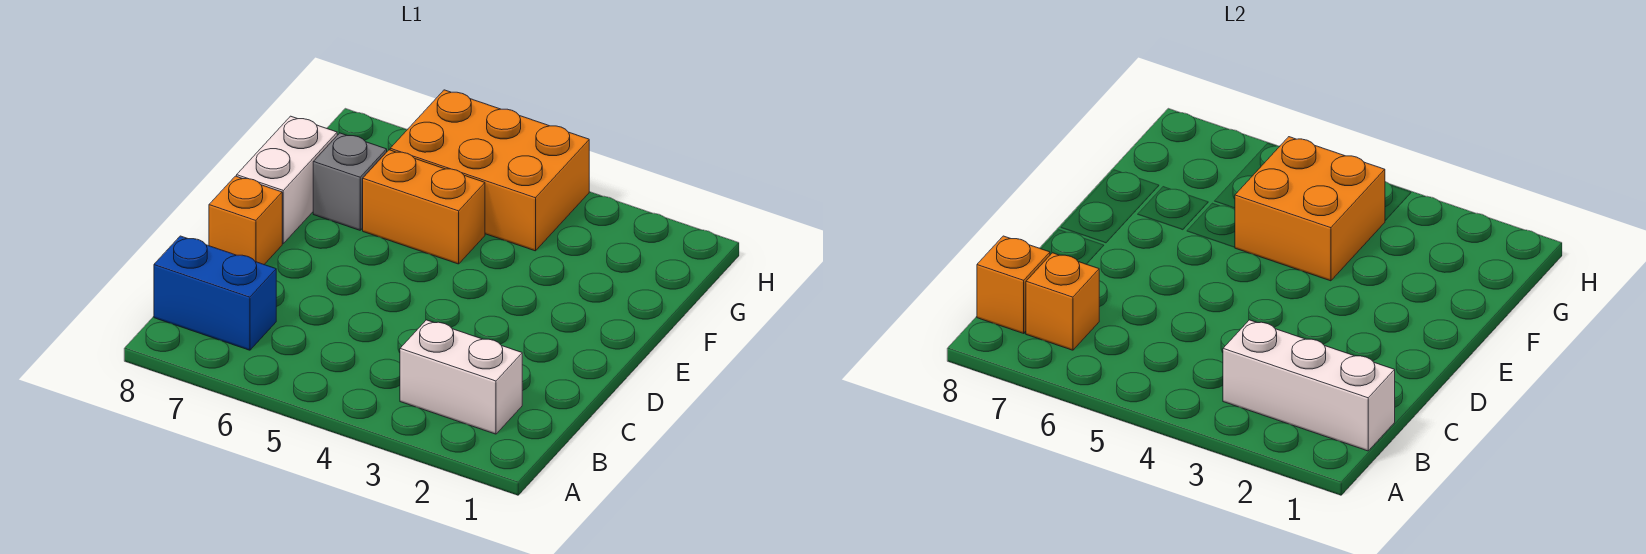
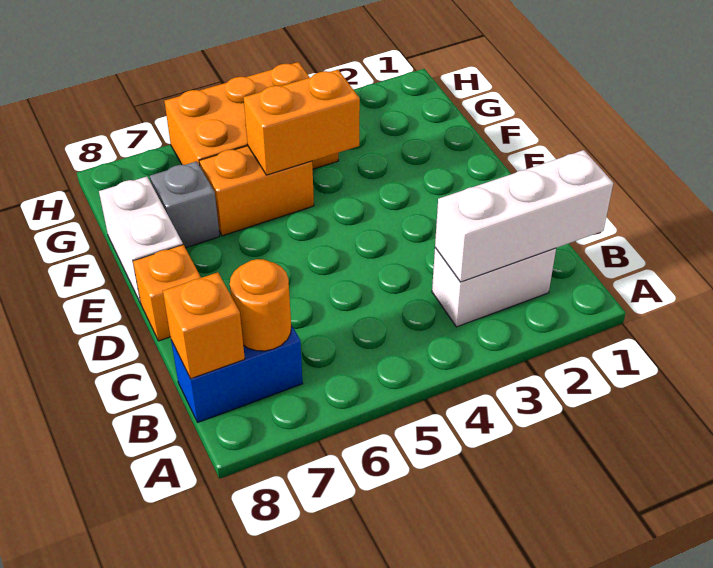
orange brick B7 level 2 -> orange round brick B7 level 2
orange brick F4:G5 level 2 -> orange brick F4:F5 level 2

